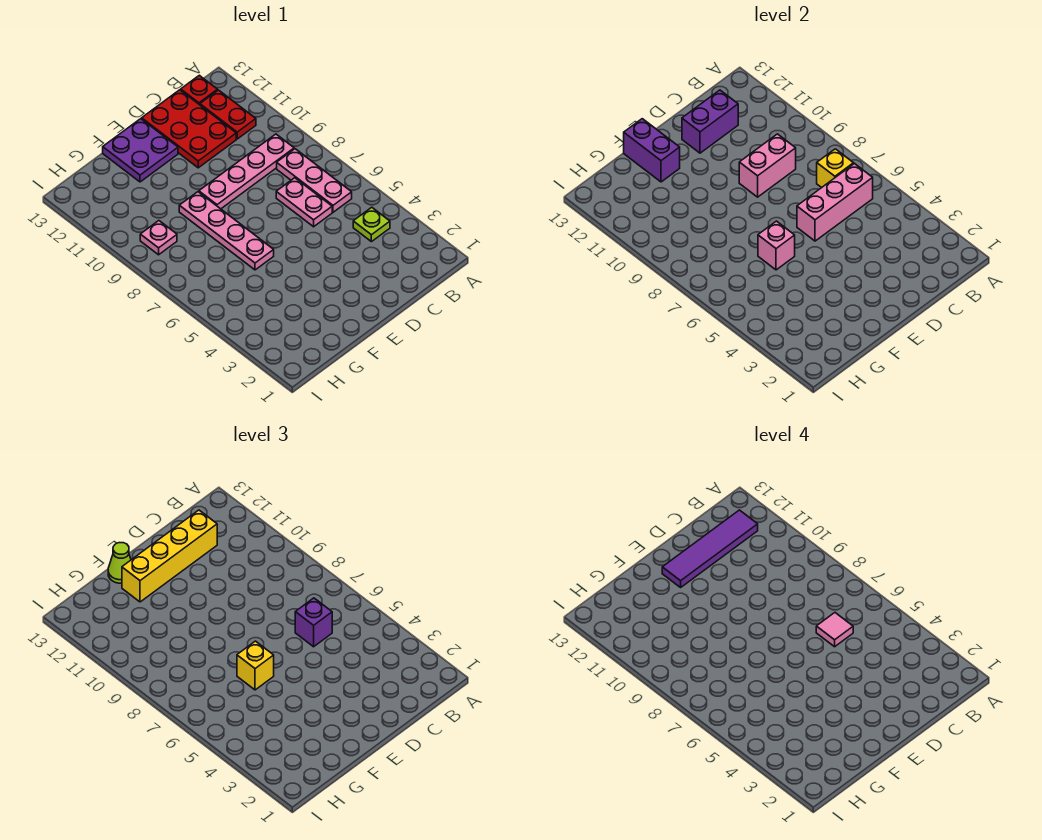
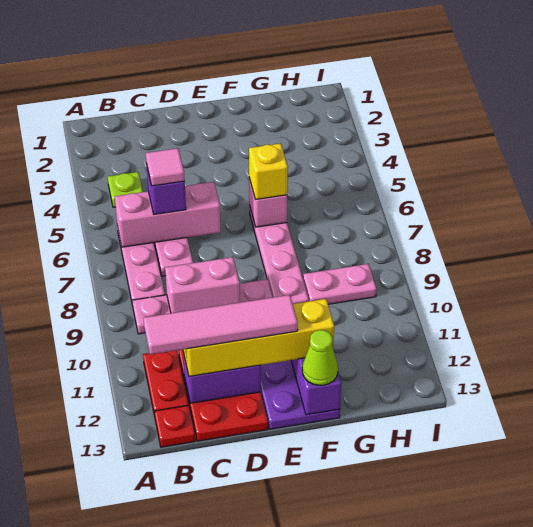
yellow brick B7 level 2 -> none
purple tile B12:E12 level 4 -> pink tile B12:E12 level 4
pink plate H9 level 1 -> pink plate G9:H9 level 1

